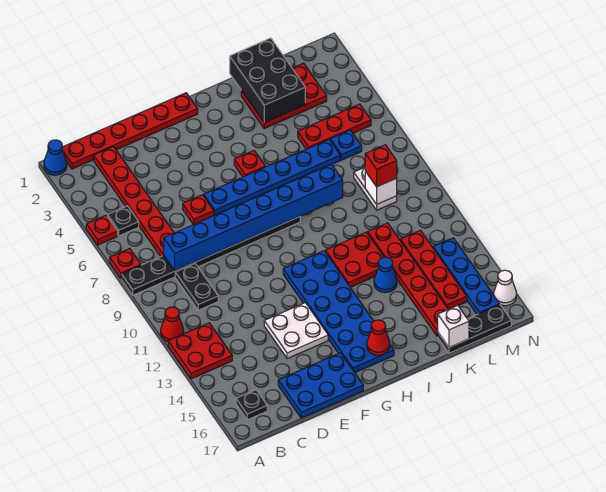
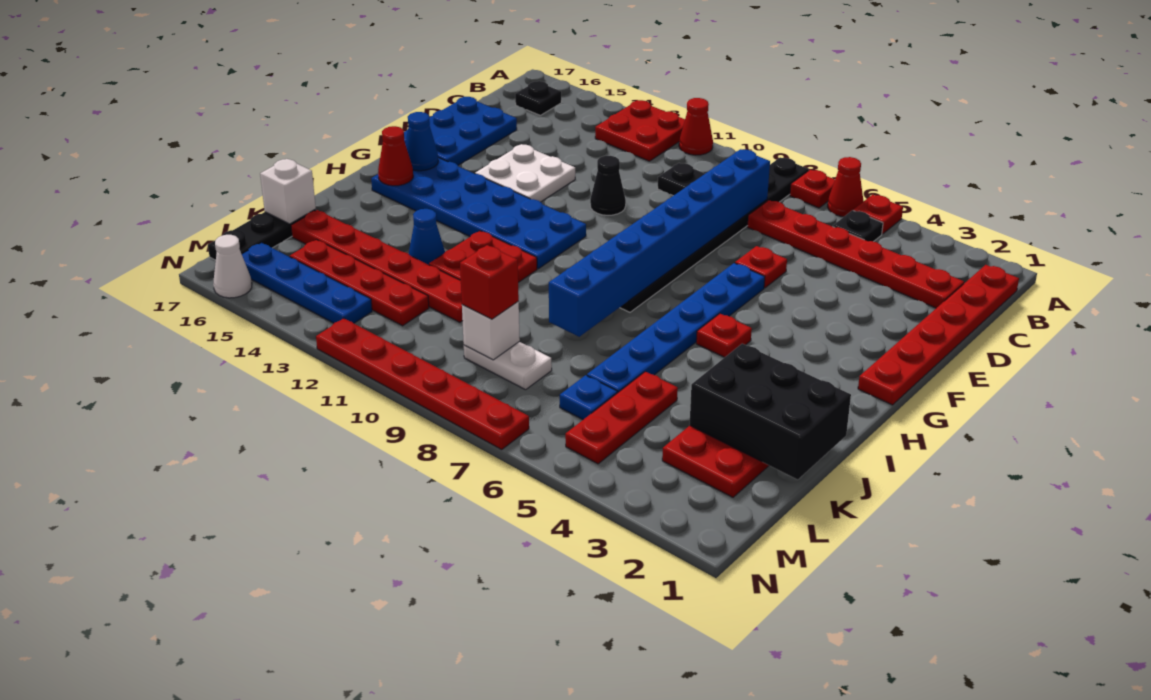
blue cone A1 level 1 -> blue cone G16 level 2
none -> red cone A6 level 1
none -> black cone E11 level 1
none -> red plate N7:N12 level 1

